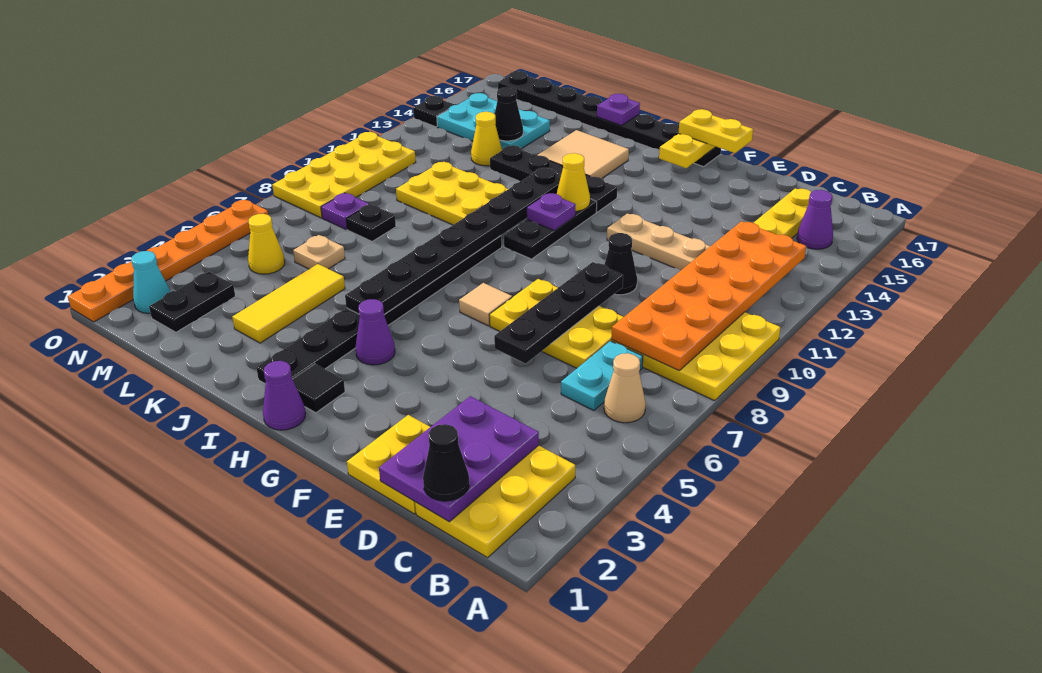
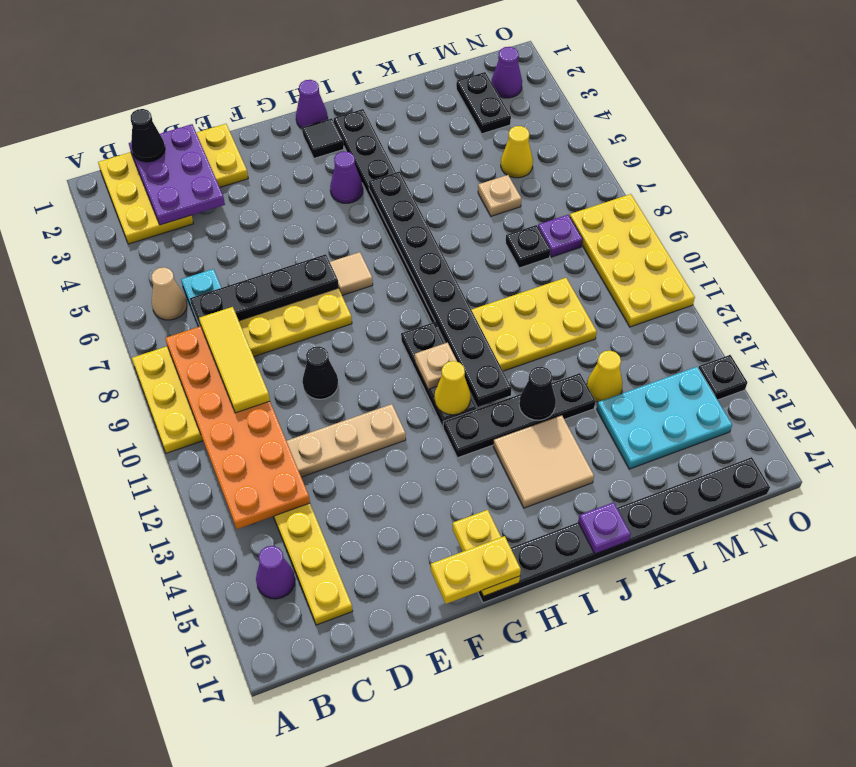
black plate E6:E9 level 2 -> black plate C7:F7 level 2
purple plate H11 level 2 -> tan plate H11 level 2
yellow tile K3:K5 level 1 -> yellow tile C8:C10 level 3
black cone L14 level 2 -> black cone J13 level 2
cyan cone N2 level 1 -> purple cone N2 level 1
orange plate O1:O6 level 1 -> none

